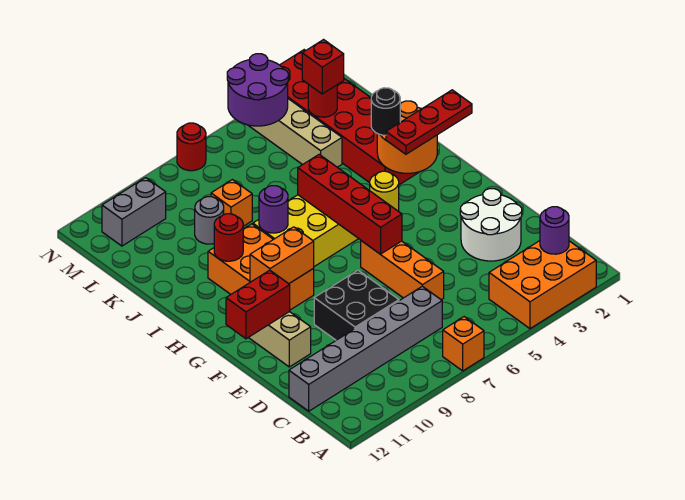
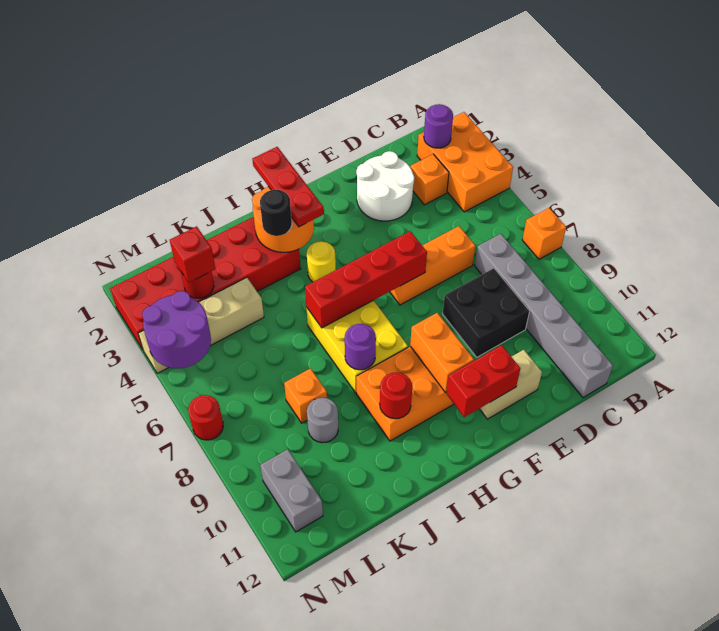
none -> orange brick C3 level 1
red brick F11:F12 level 2 -> red brick F11:G11 level 2

